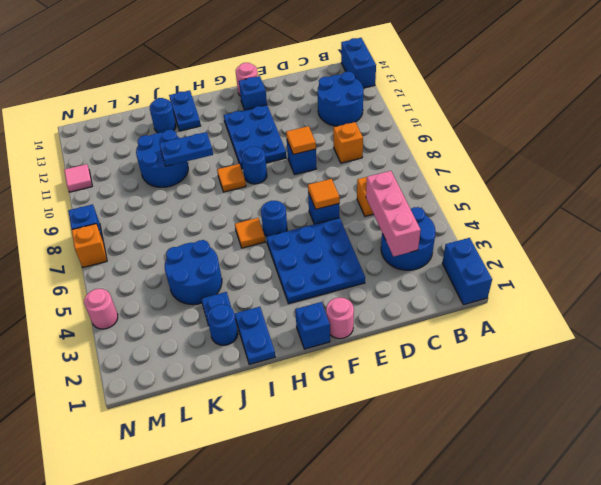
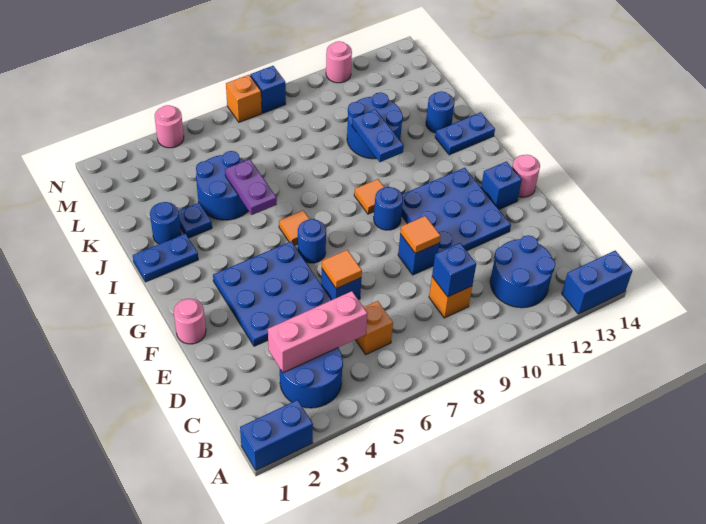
blue plate F10:G12 level 1 -> blue plate E10:G12 level 1
blue brick G1 level 1 -> blue brick C9 level 2
none -> purple plate I5:J5 level 2
pink tile N11 level 1 -> pink round brick N11 level 1

